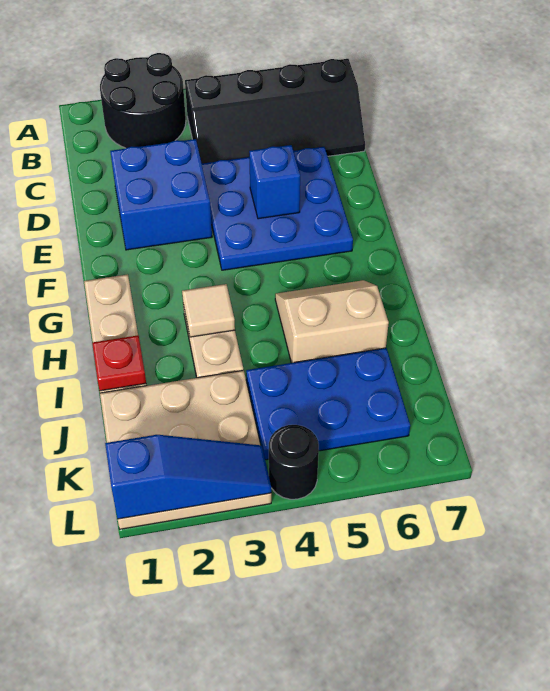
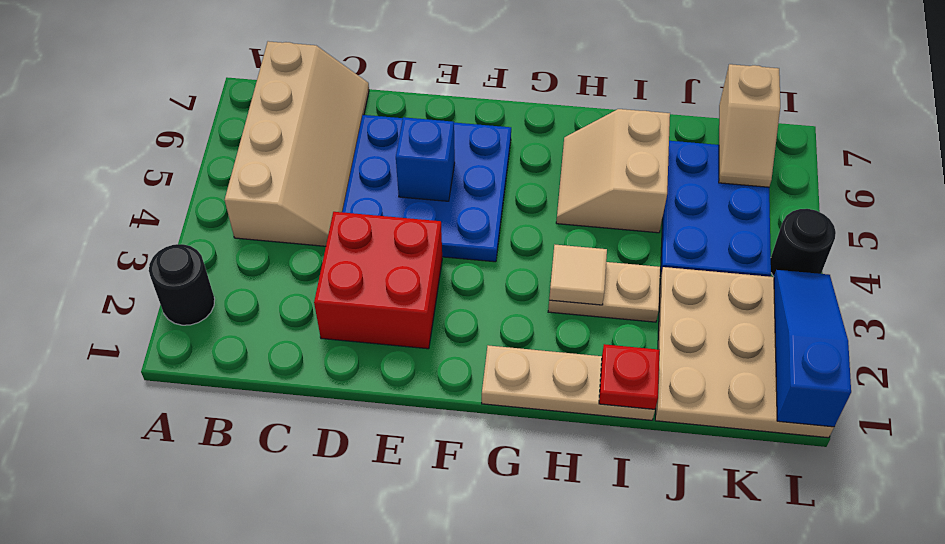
black round brick A2:B3 level 1 -> black round brick A2 level 1
black slope B4:C7 level 1 top B -> tan slope B4:C7 level 1 top B
blue brick D2:E3 level 1 -> red brick D2:E3 level 1
none -> tan slope K6:K7 level 2 top 7

